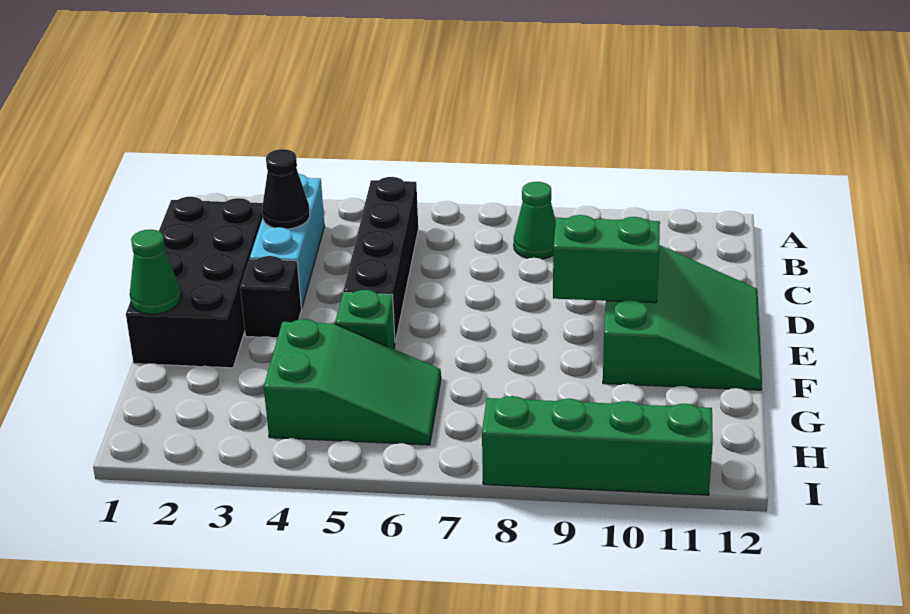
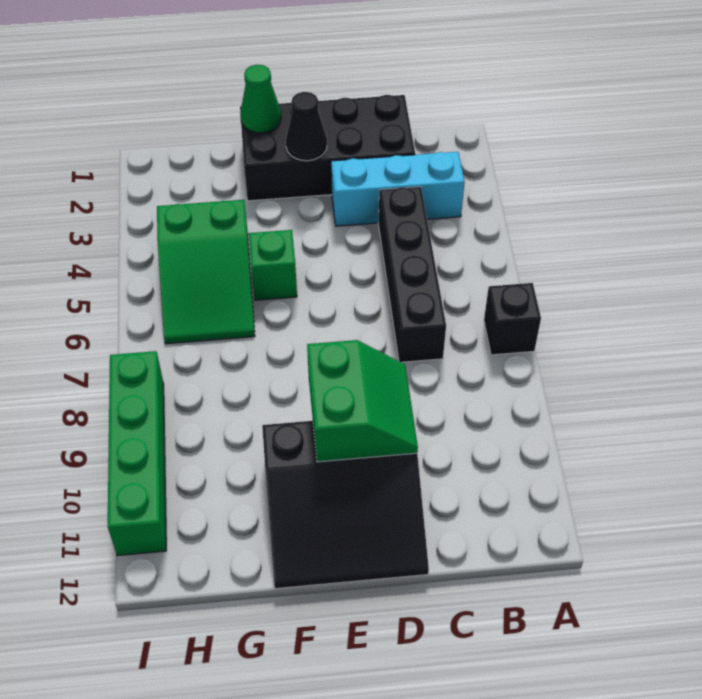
black brick B5:E5 level 1 -> black brick C4:C7 level 1
green cone B8 level 1 -> none
black cone C3 level 2 -> black cone E2 level 2
green slope D10:F12 level 1 top 10 -> black slope D10:F12 level 1 top 10
black brick E3 level 1 -> black brick A7 level 1

